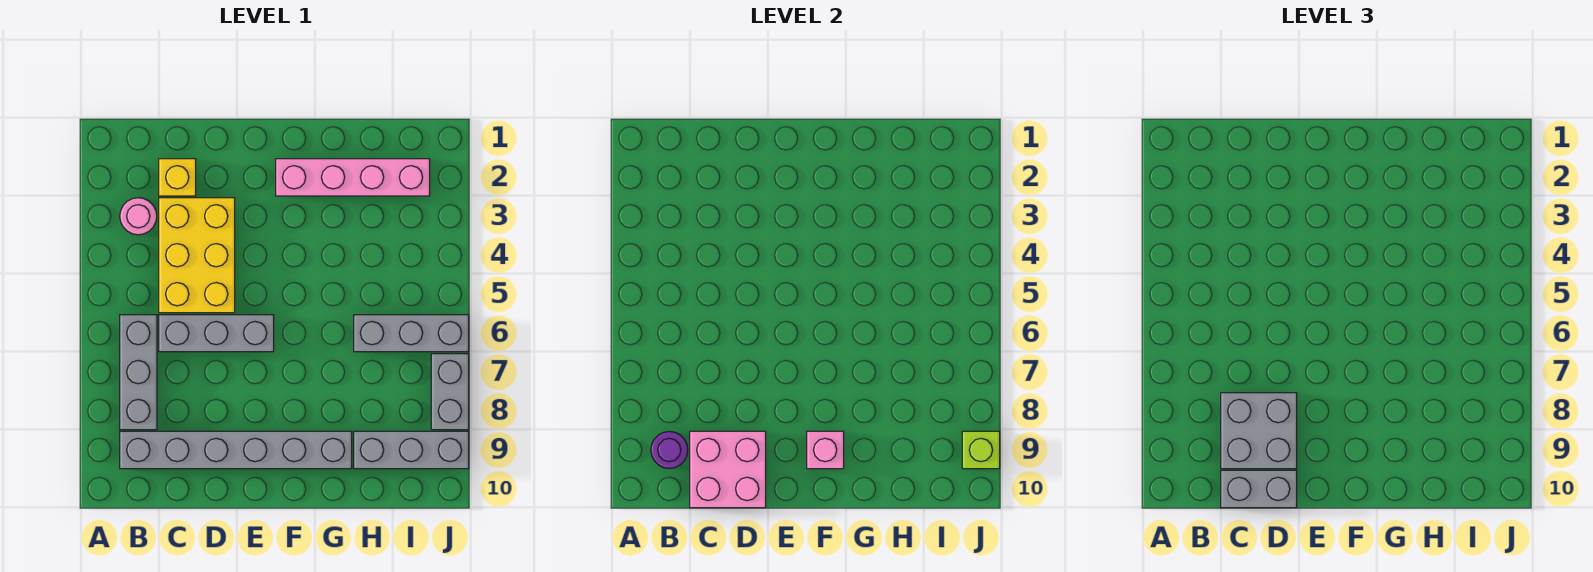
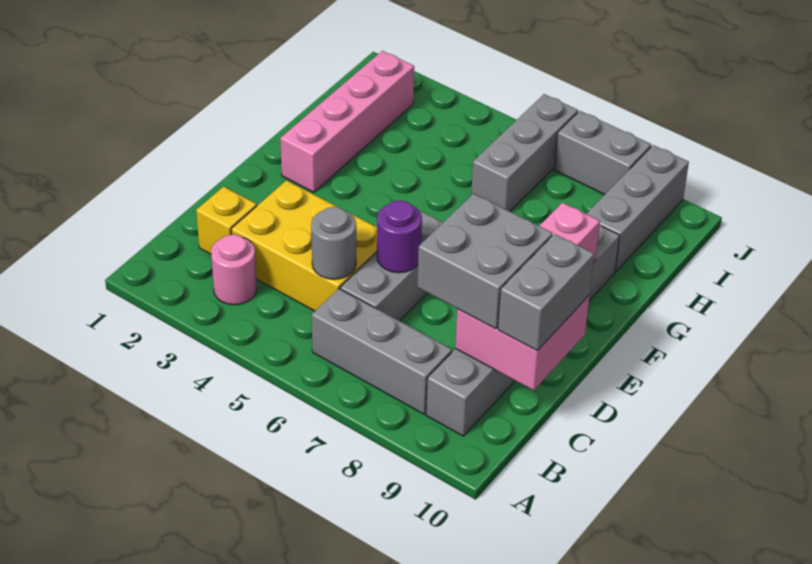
purple round brick B9 level 2 -> purple round brick D6 level 2
none -> grey round brick C5 level 2
lime brick J9 level 2 -> none

